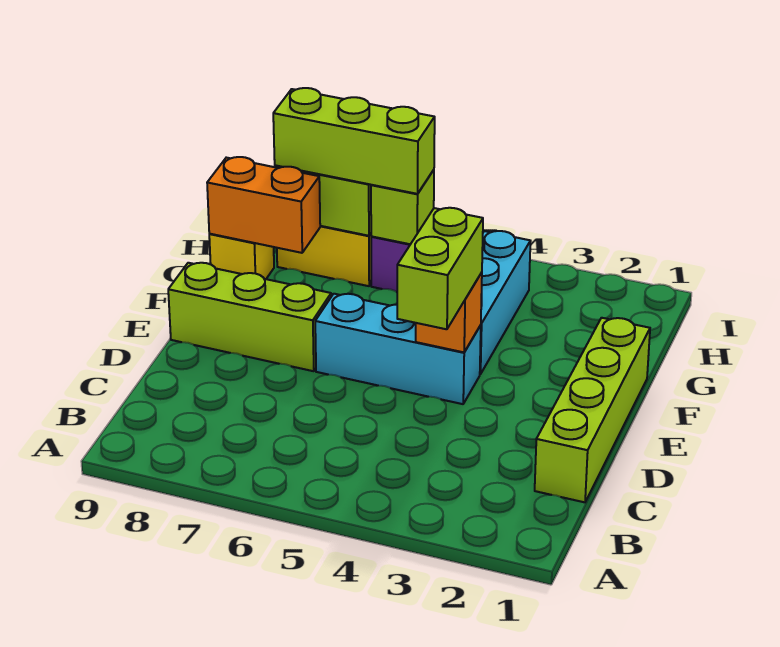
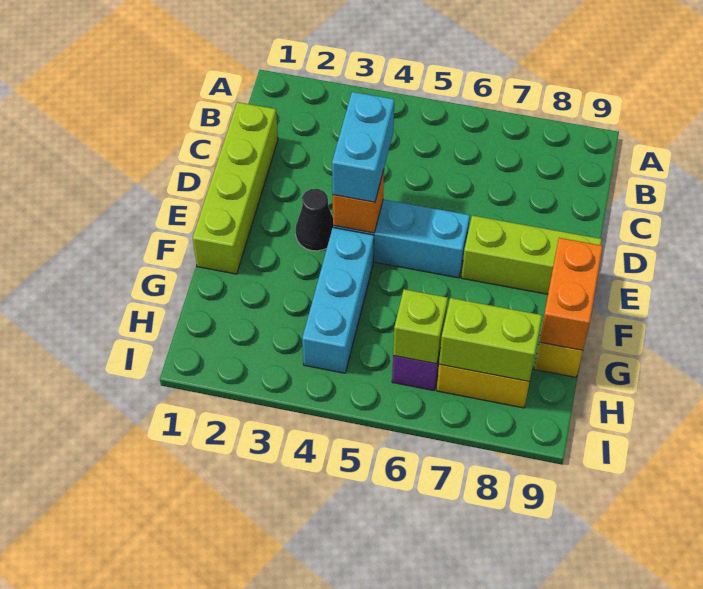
lime brick D4:E4 level 3 -> cyan brick D4:E4 level 3
none -> black cone E3 level 1
orange brick G8:G9 level 2 -> orange brick F9:G9 level 2
lime brick H6:H8 level 3 -> none

